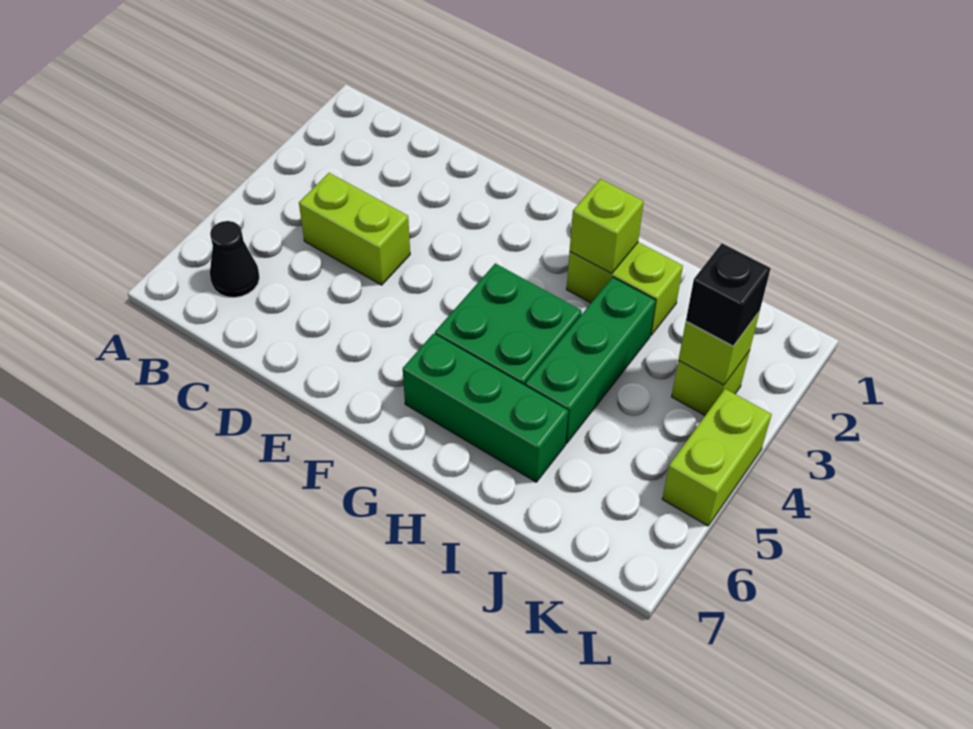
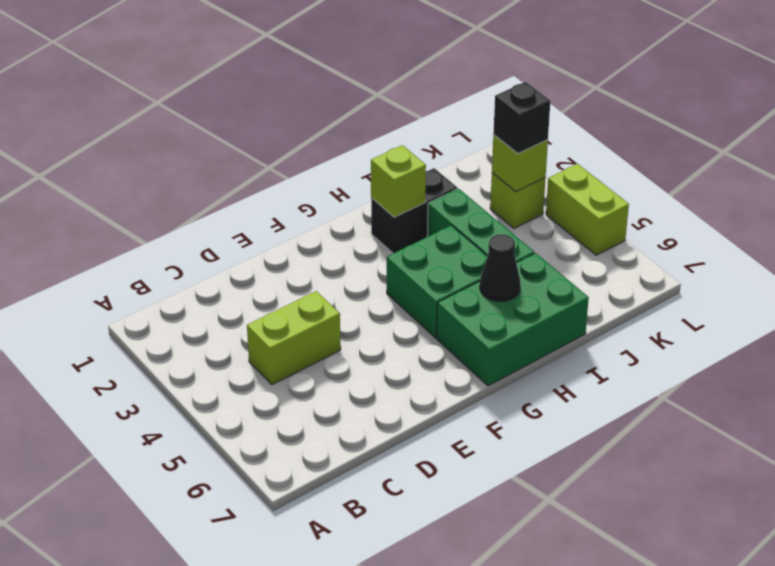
black cone B6 level 1 -> black cone H6 level 2
green brick G6:I6 level 1 -> green brick G6:I7 level 1
lime brick H2:I2 level 1 -> black brick H2:I2 level 1

